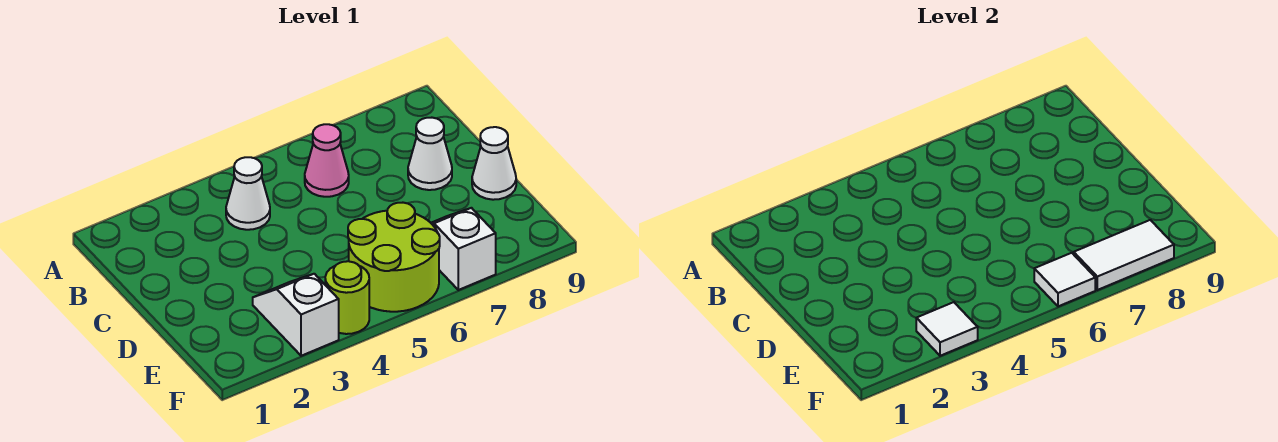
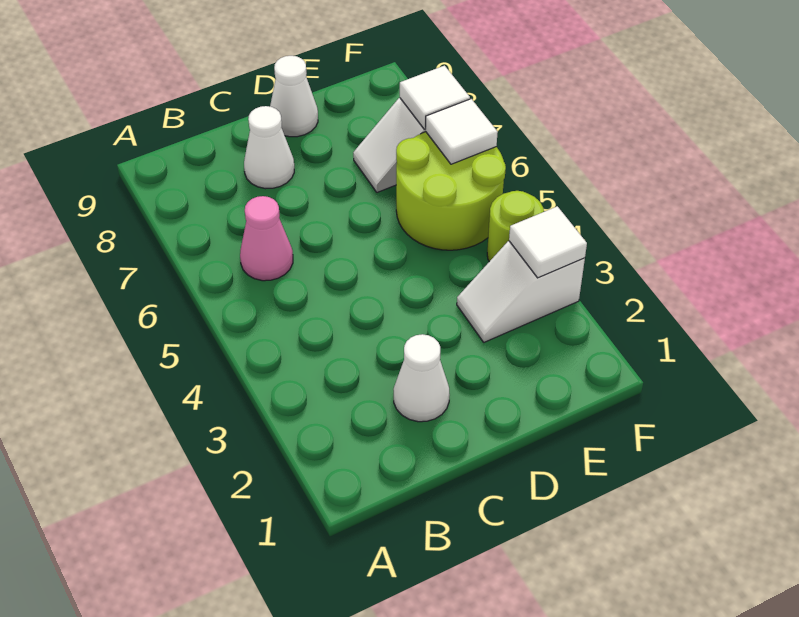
white cone B4 level 1 -> white cone C2 level 1
white tile F7:F8 level 2 -> white tile F7 level 2

